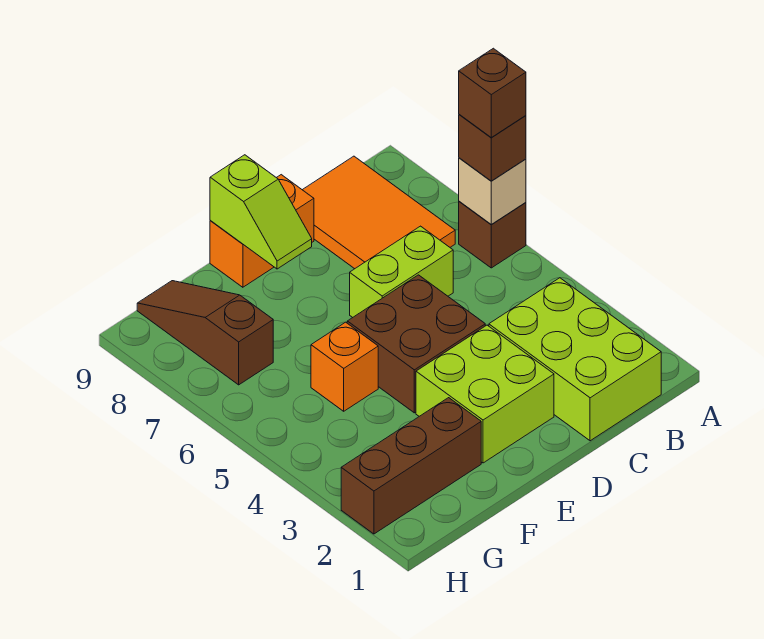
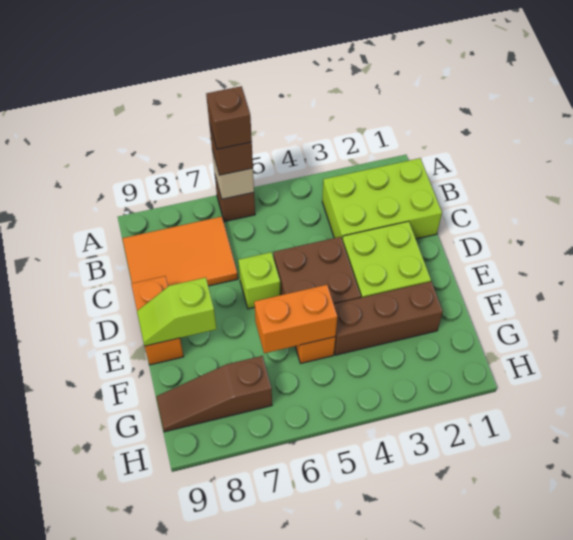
lime brick C6:D6 level 1 -> lime brick D6 level 1
lime slope E8:E9 level 2 top 9 -> lime slope E8:E9 level 2 top 8
brown brick F2:H2 level 1 -> brown brick F2:F4 level 1
none -> orange brick F5:F6 level 2

